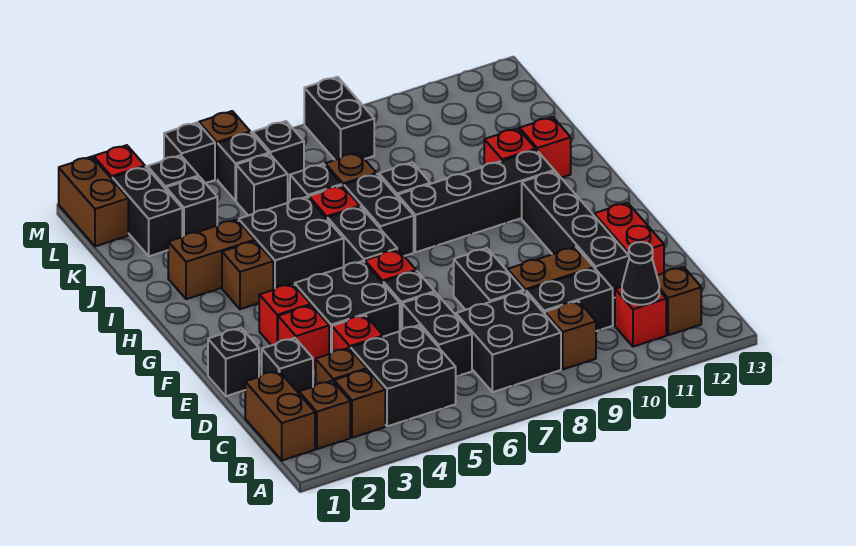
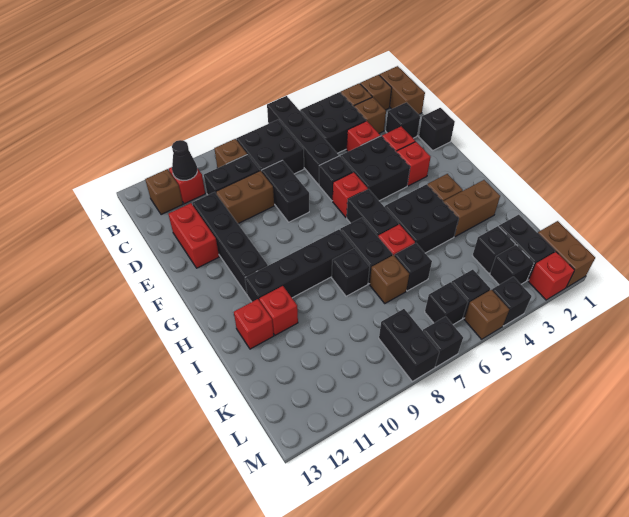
black brick C6:D6 level 1 -> black brick A6:D6 level 1
black brick K5 level 1 -> black brick M7 level 1

